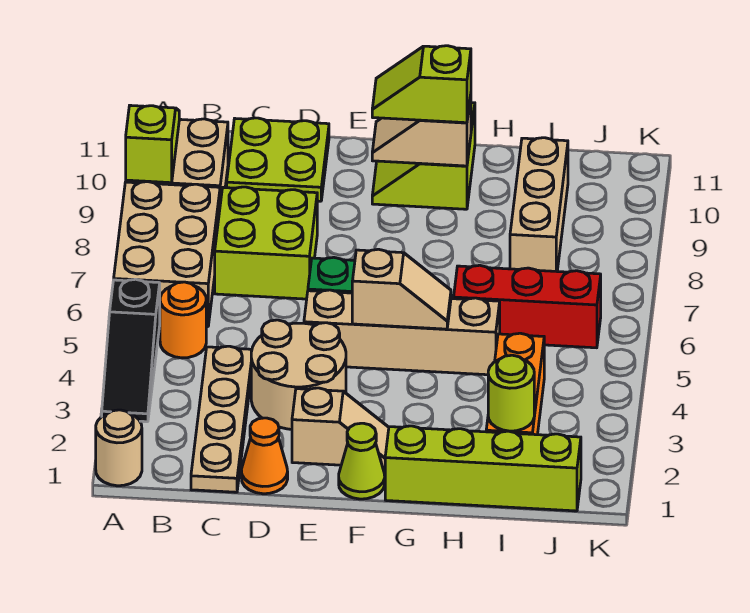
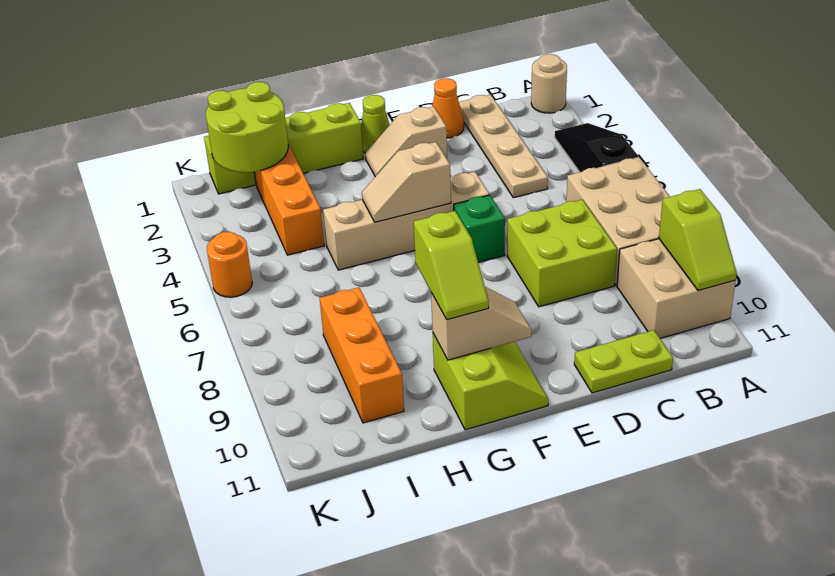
orange round brick B5 level 1 -> orange round brick K5 level 1
lime plate C10:D11 level 1 -> lime plate C11:D11 level 1
tan round brick D3:E4 level 1 -> none
lime slope F10:G10 level 3 top G -> lime slope G9:G10 level 3 top 9
red brick H6:J6 level 1 -> none
lime round brick I2 level 2 -> lime round brick I1:J2 level 2
tan brick I8:I10 level 1 -> orange brick I8:I10 level 1

